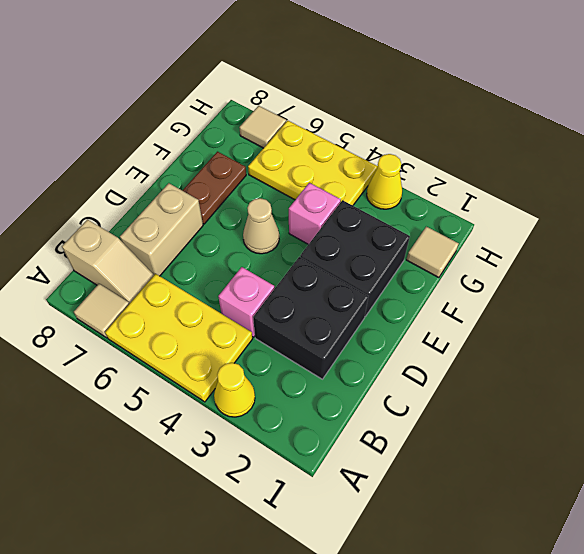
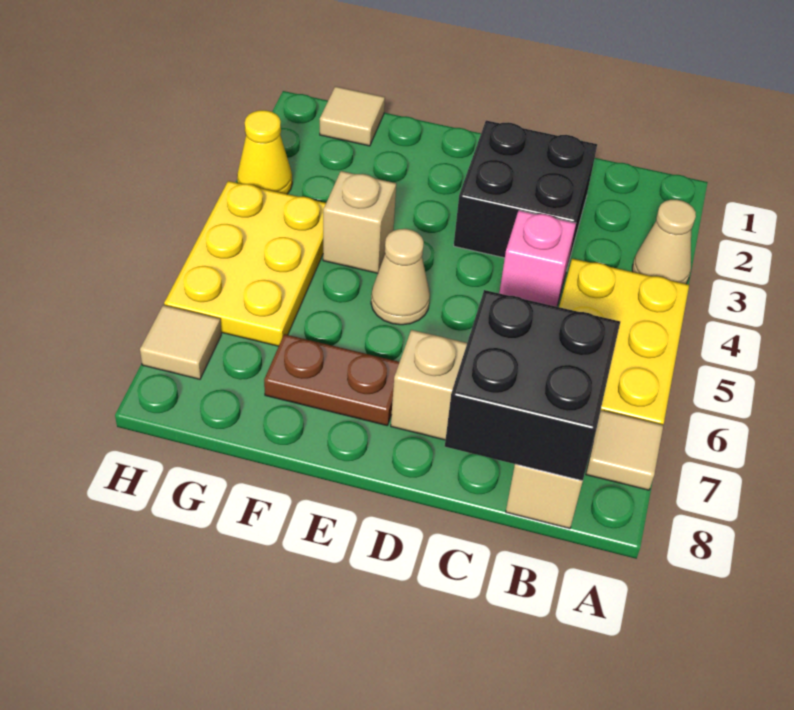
yellow cone A3 level 1 -> tan cone A3 level 1
black brick E2:F3 level 1 -> black brick B7:C8 level 2
pink brick F4 level 1 -> tan brick F4 level 1

